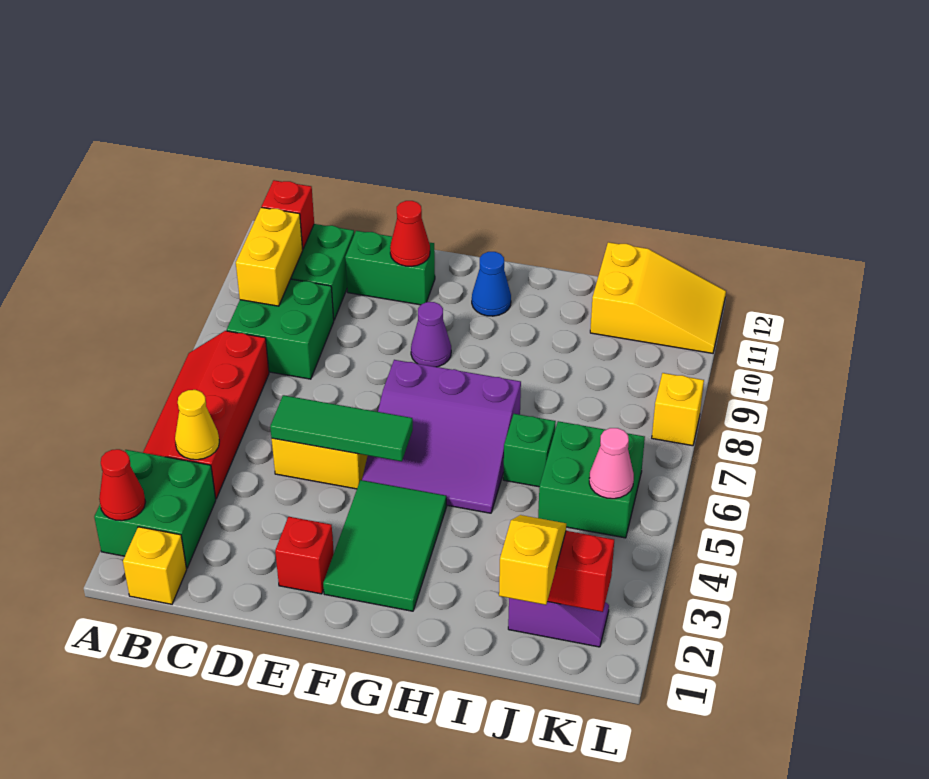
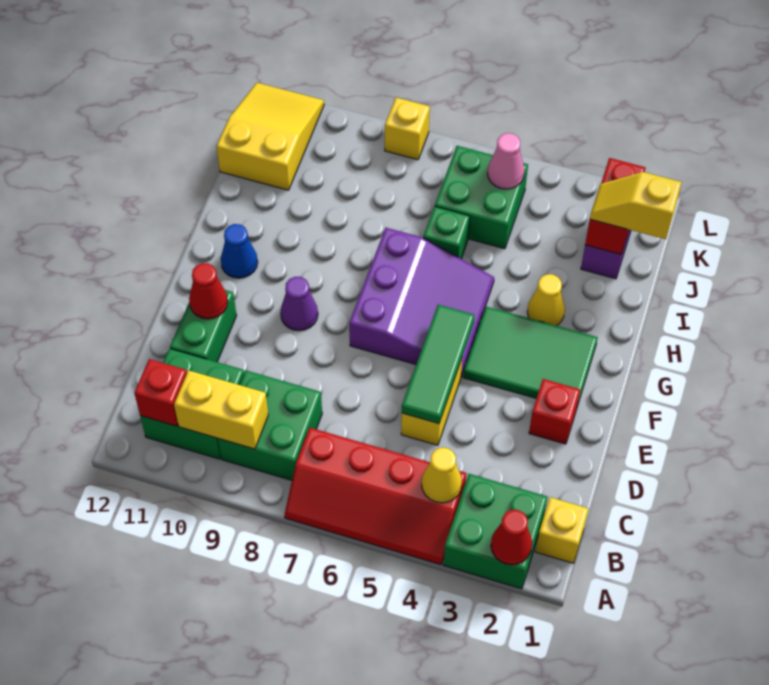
none -> yellow cone H3 level 1

